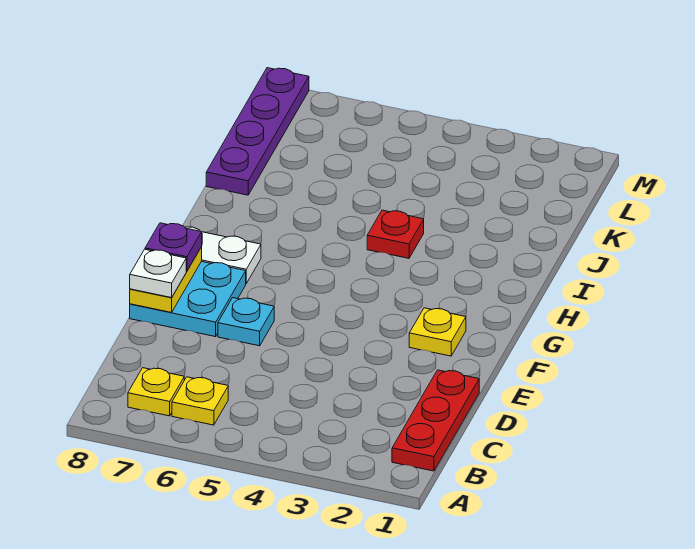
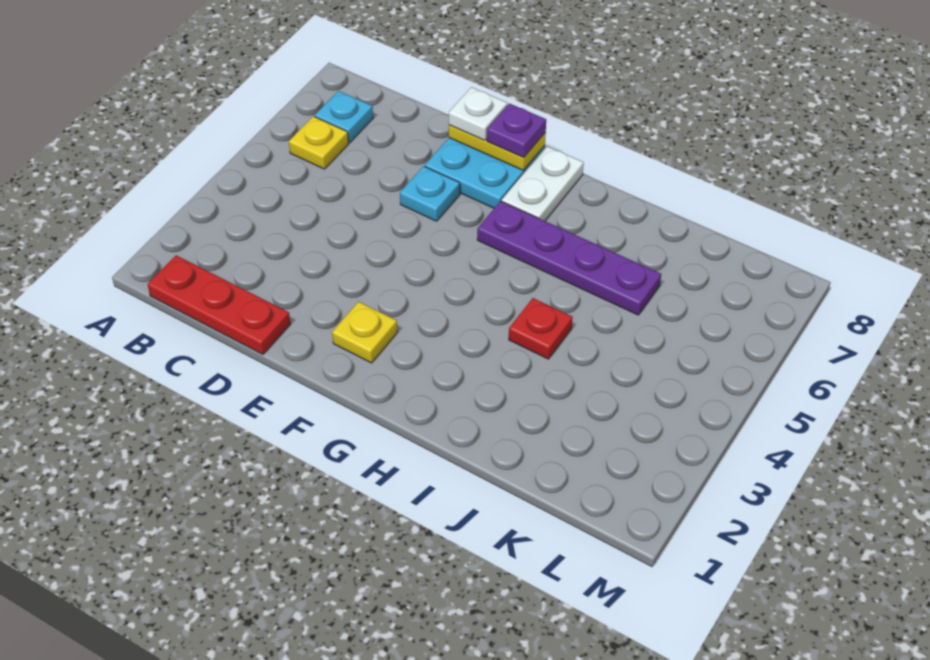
yellow plate B7 level 1 -> cyan plate B7 level 1
purple plate J8:M8 level 1 -> purple plate G6:J6 level 1

